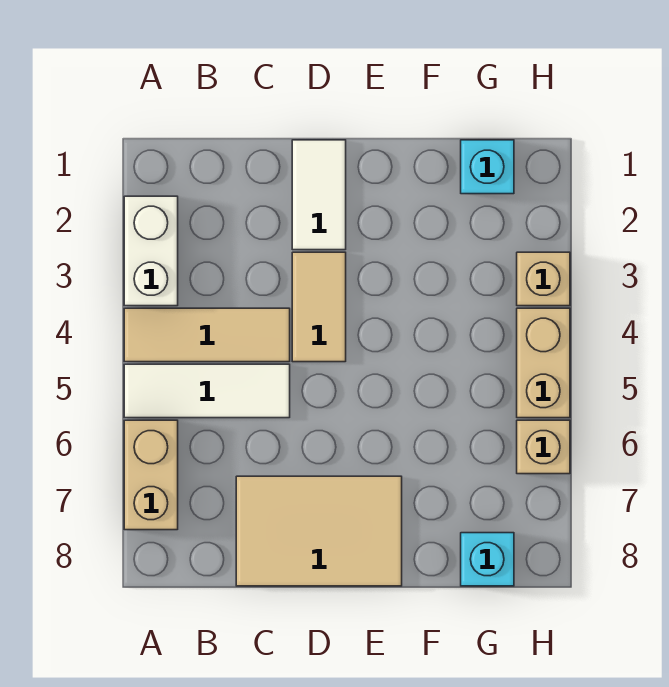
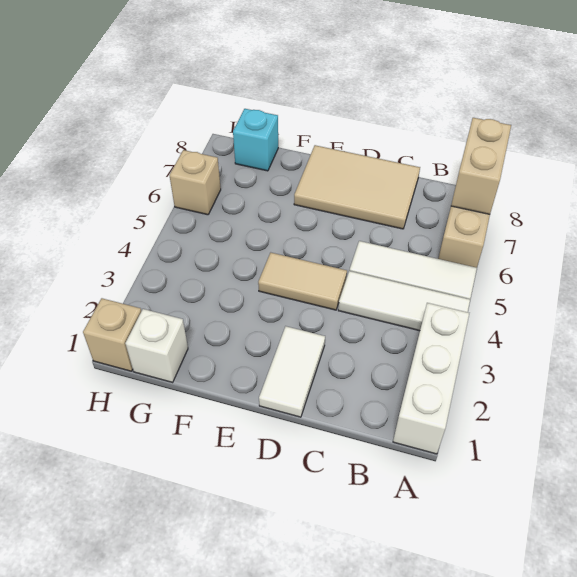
white brick A2:A3 level 1 -> white brick A1:A3 level 1
tan tile A4:C4 level 1 -> white tile A4:C4 level 1
tan tile D3:D4 level 1 -> tan tile D4:E4 level 1
cyan brick G1 level 1 -> white brick G1 level 1
tan brick H3 level 1 -> tan brick H1 level 1
tan brick H4:H5 level 1 -> tan brick A7:A8 level 2

